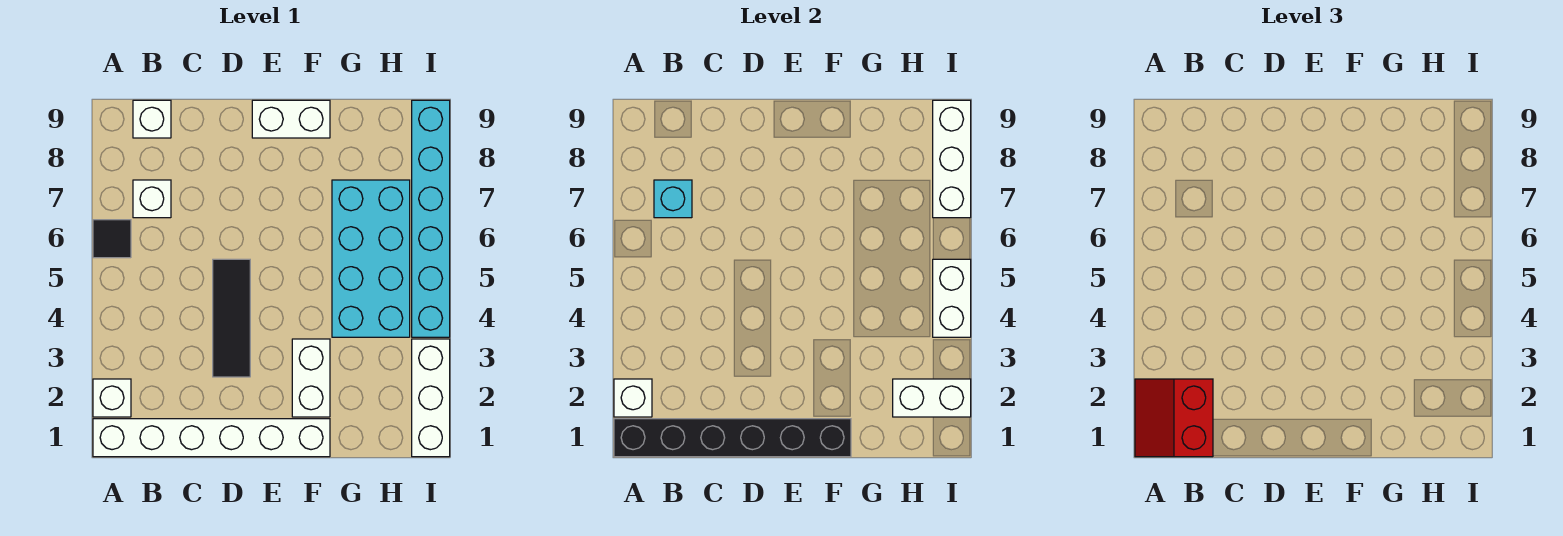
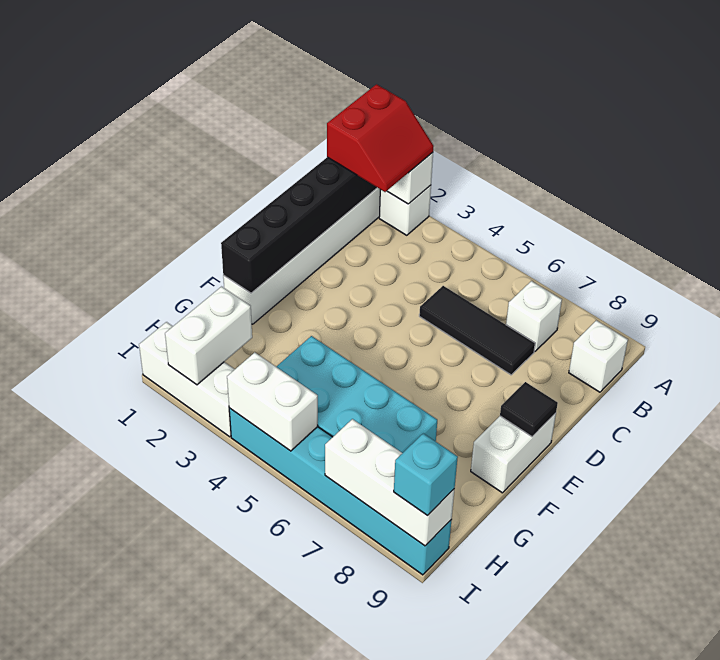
red slope A1:B2 level 3 top B -> red slope A1:B2 level 3 top 1
black tile A6 level 1 -> black tile E9 level 2
cyan brick B7 level 2 -> cyan brick I9 level 3
black tile D3:D5 level 1 -> black tile C5:C7 level 1
white brick F2:F3 level 1 -> none

